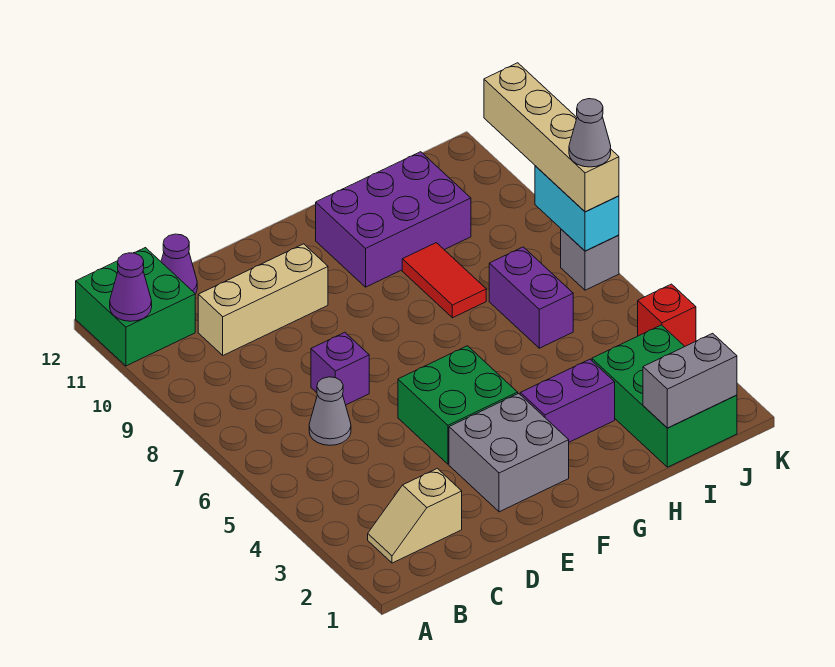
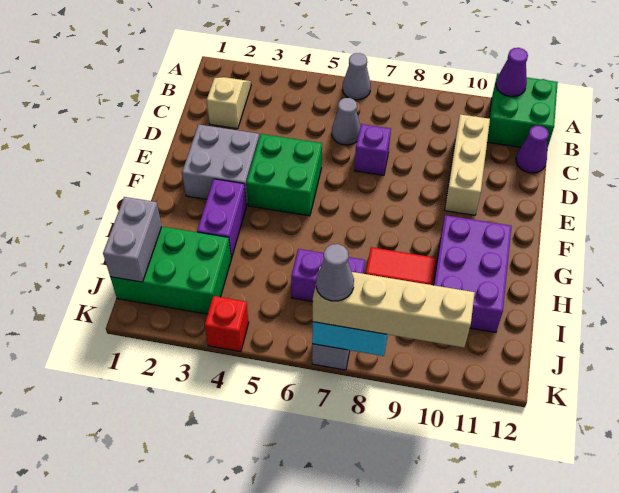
none -> grey cone A6 level 1

